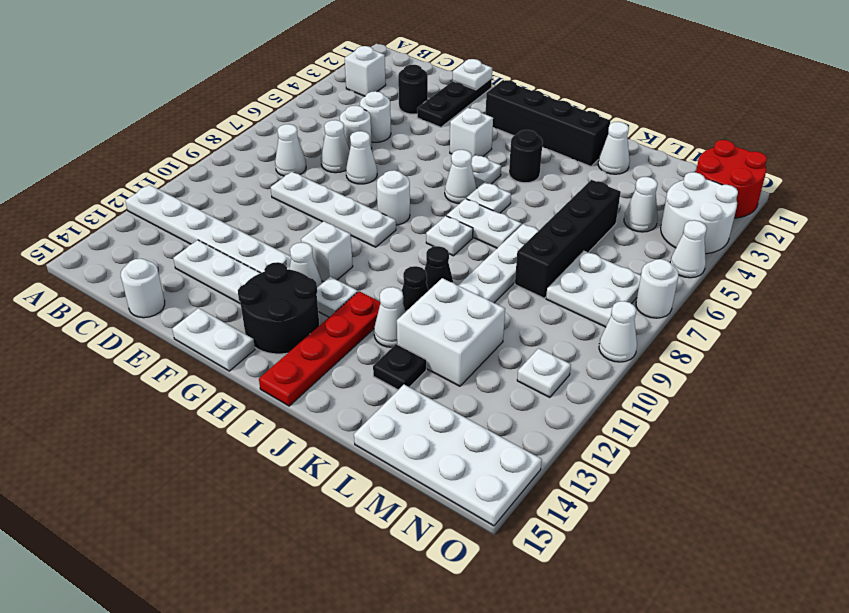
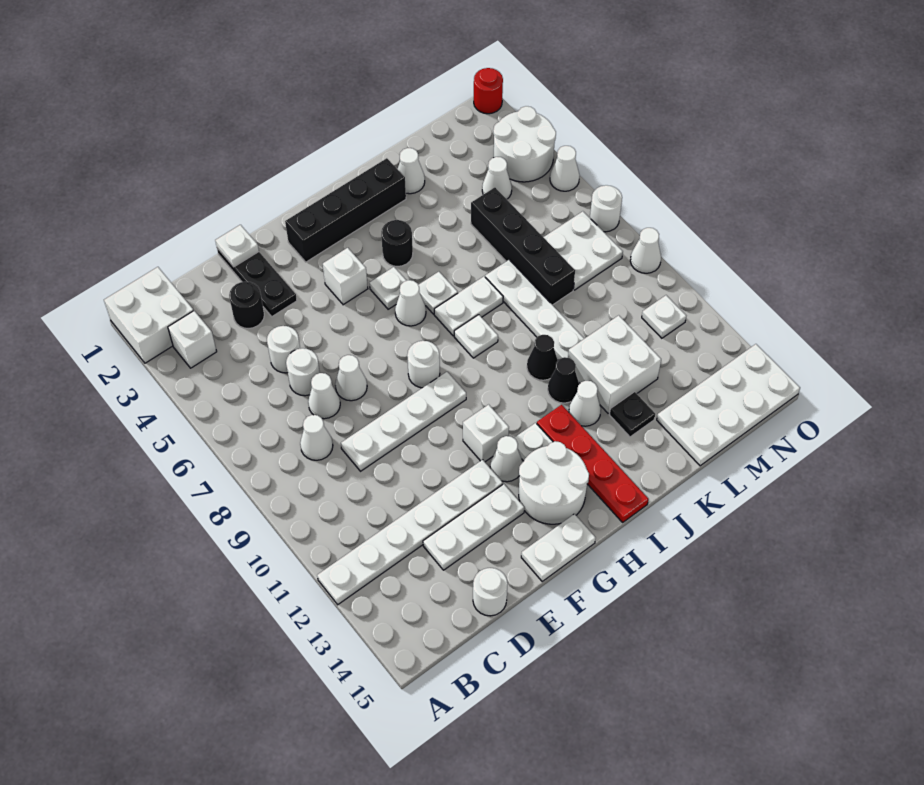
none -> white brick A1:B2 level 1
black round brick G13:H14 level 1 -> white round brick G13:H14 level 1
red round brick N1:O2 level 1 -> red round brick O1 level 1

